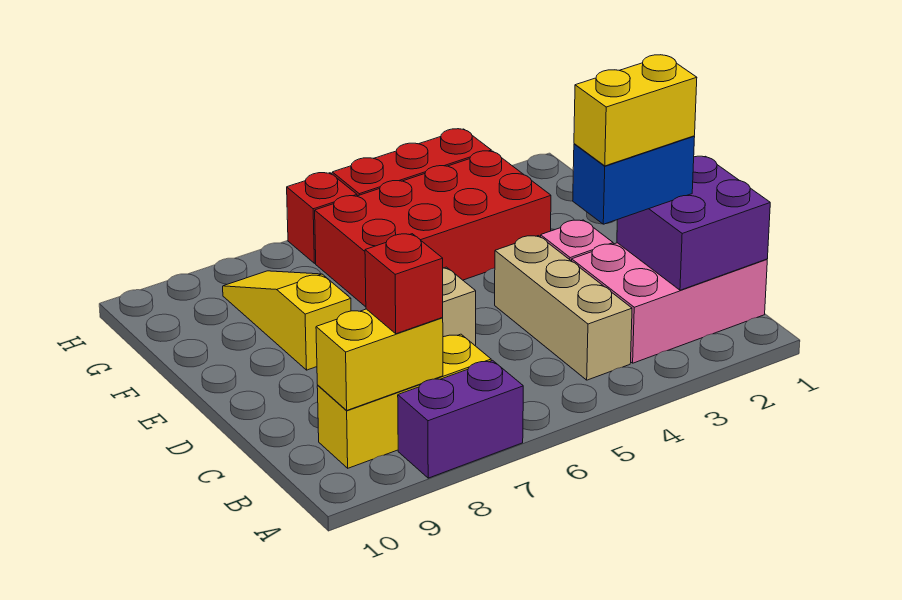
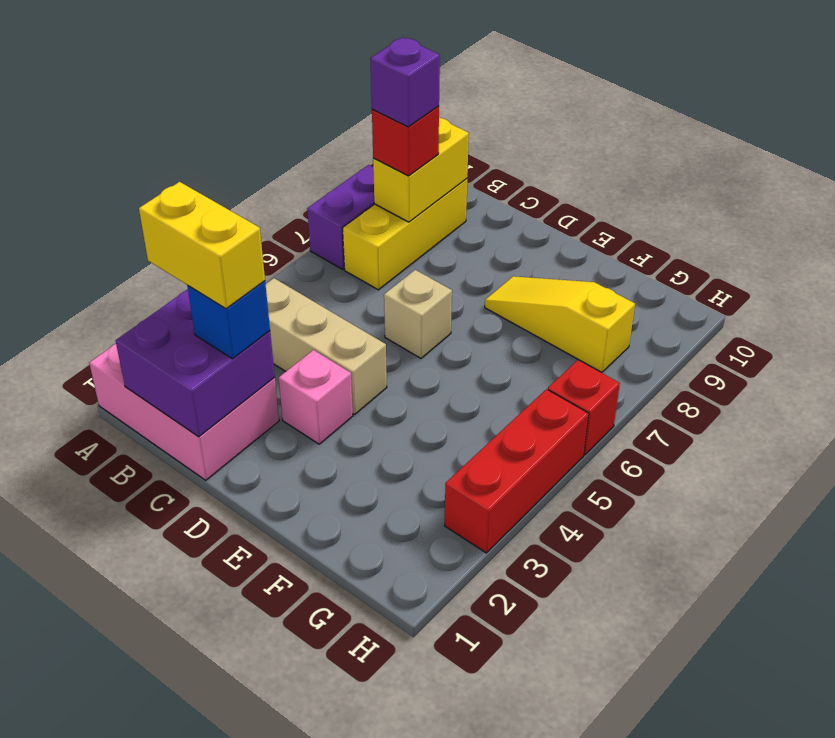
pink brick B1:C3 level 1 -> pink brick A1:C2 level 1
none -> purple brick B8 level 4
blue brick C2:C3 level 3 -> blue brick C2 level 3
yellow brick C2:C3 level 4 -> yellow brick B2:C2 level 4
yellow slope E8:G8 level 1 top E -> yellow slope E8:G8 level 1 top G
red brick F3:G6 level 1 -> none

